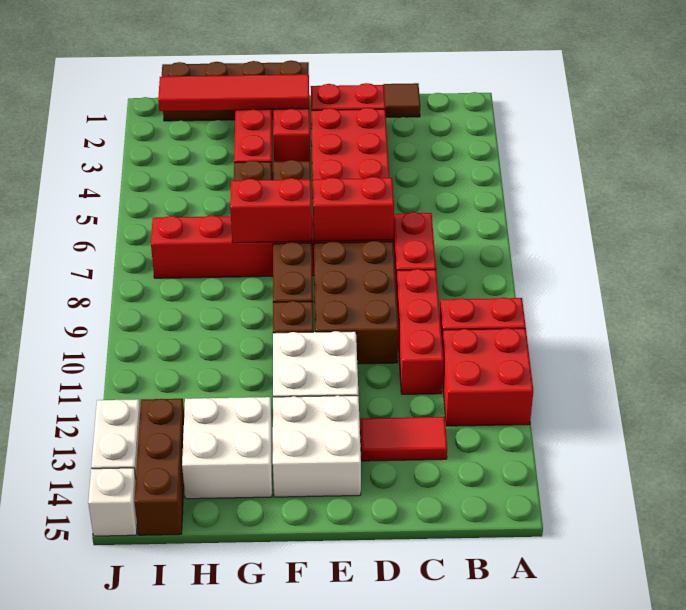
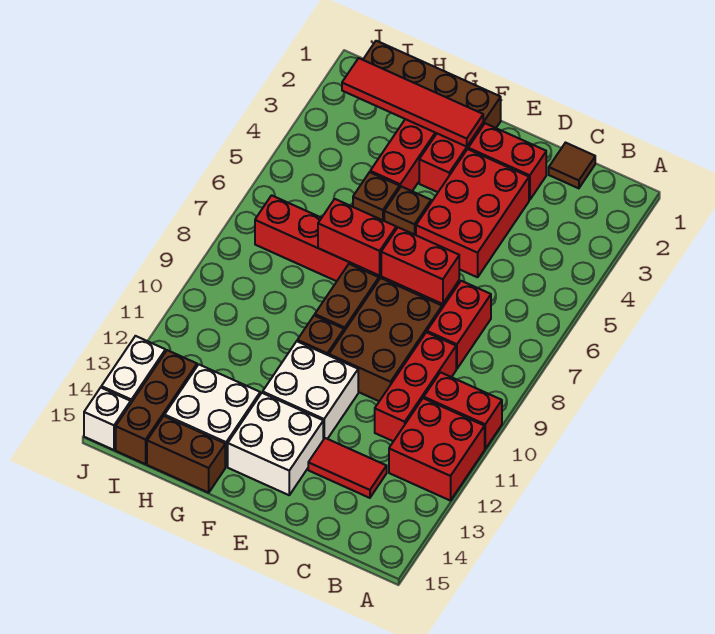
none -> brown brick G15:H15 level 1

